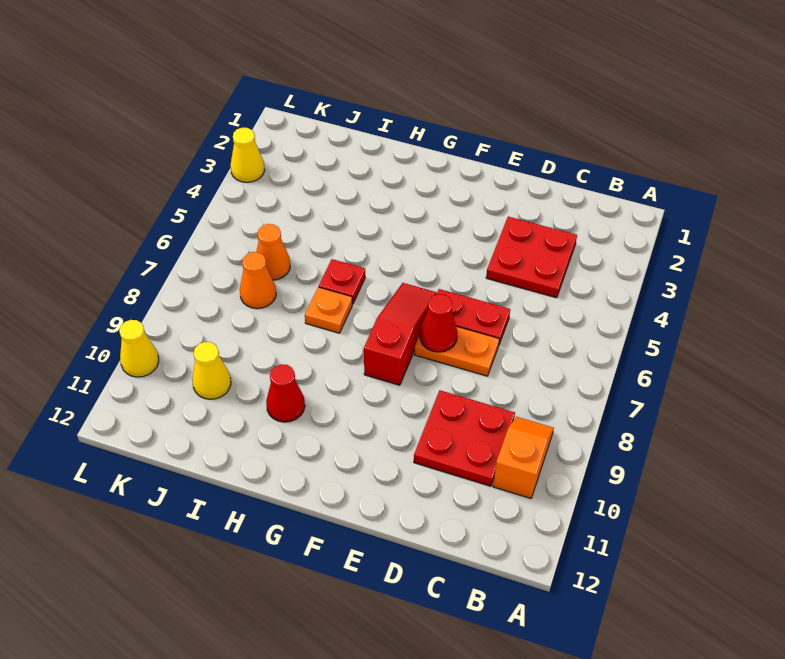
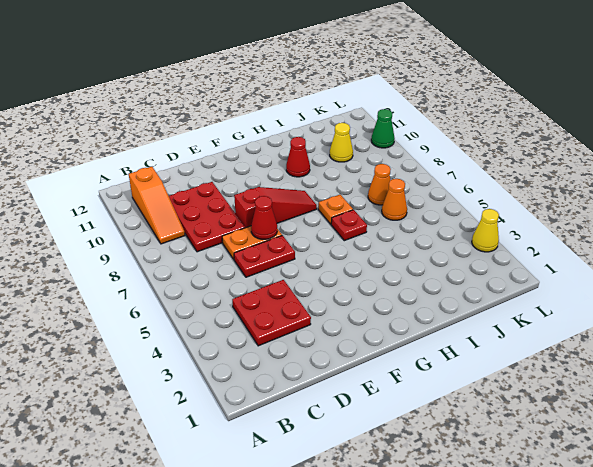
orange slope B9:B10 level 1 top 10 -> orange slope B9:B11 level 1 top 11
red plate C9:D10 level 1 -> red plate C8:D10 level 1
red slope F6:F8 level 1 top 8 -> red slope E8:G8 level 1 top E
yellow cone L10 level 1 -> green cone L10 level 1

